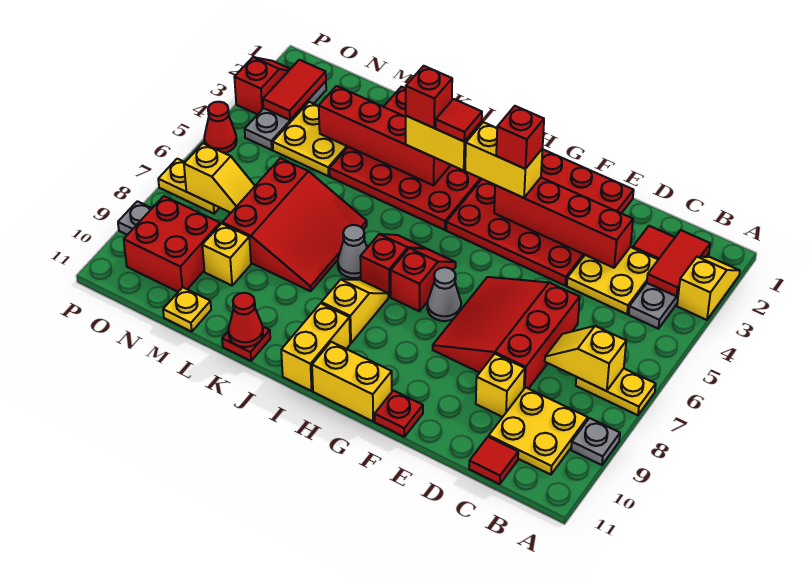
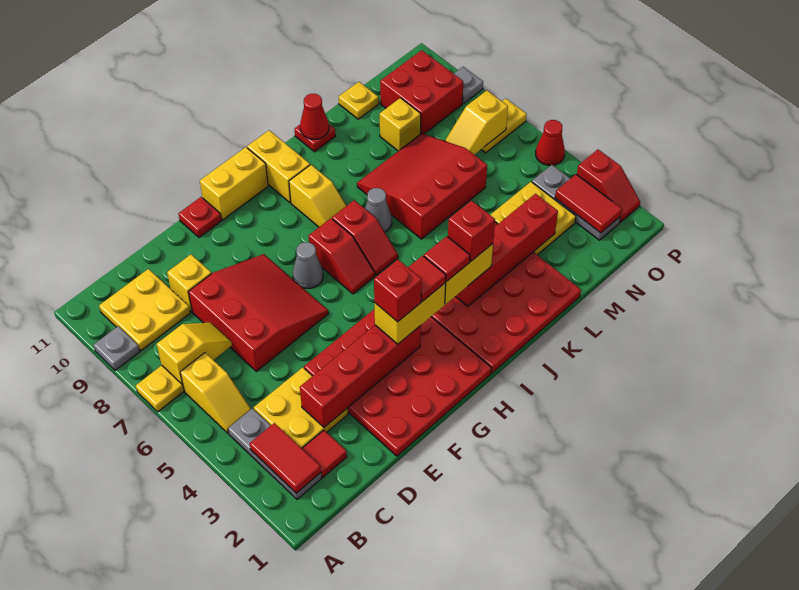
yellow slope A2:A3 level 1 top 3 -> yellow slope B5:B6 level 1 top 6
red tile C11 level 1 -> red tile H3 level 4
red slope K6:M8 level 1 top M -> red slope K6:M8 level 1 top 6

